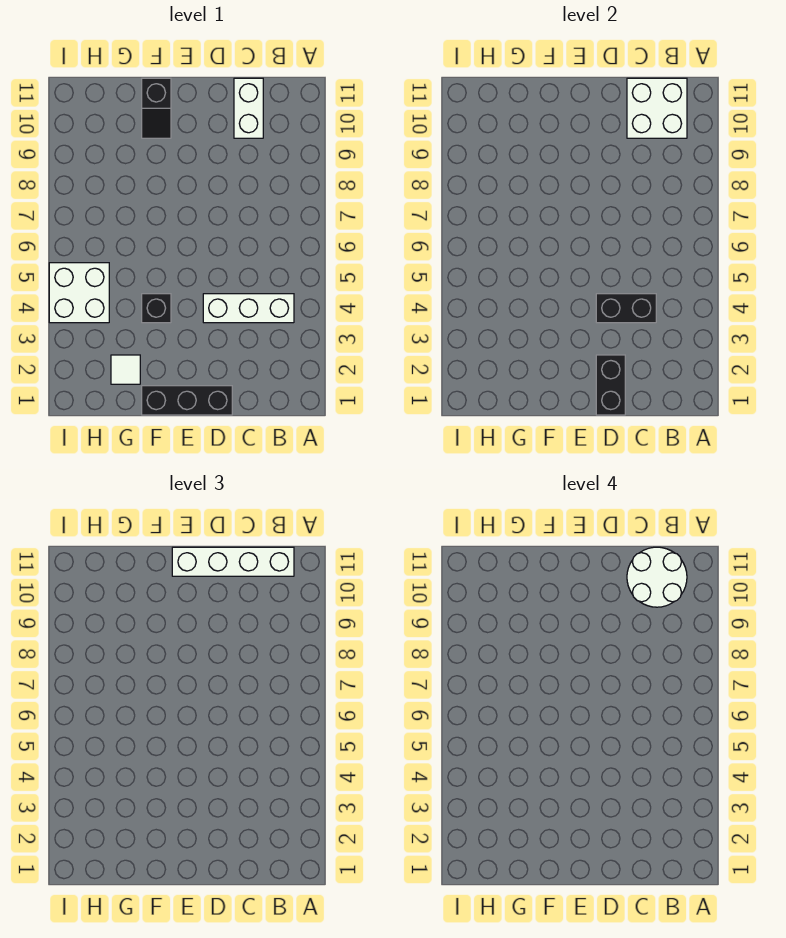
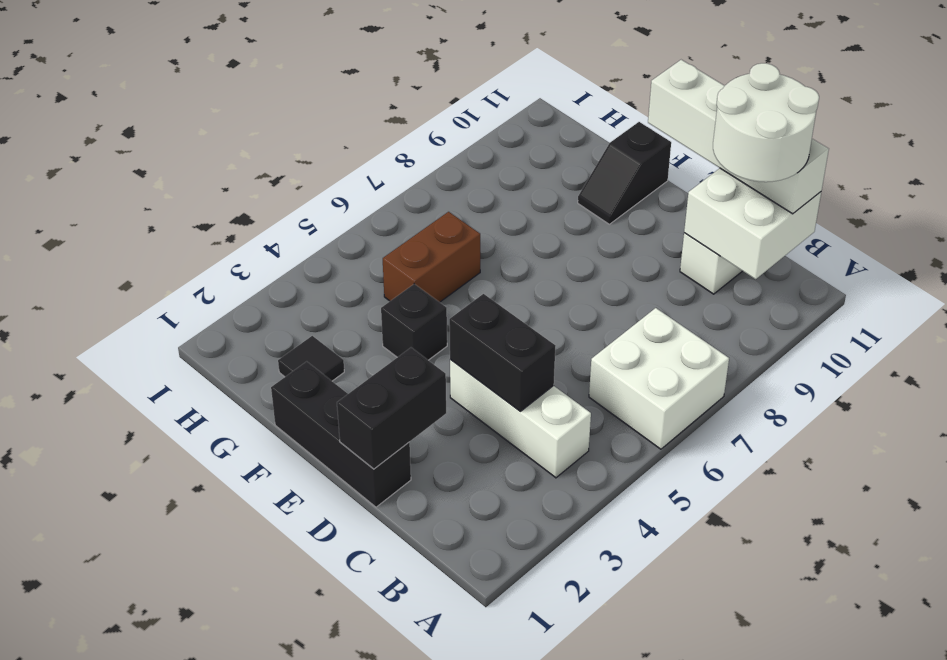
white tile G2 level 1 -> black tile G2 level 1
none -> brown brick G5:G6 level 1
white brick H4:I5 level 1 -> white brick A6:B7 level 1

